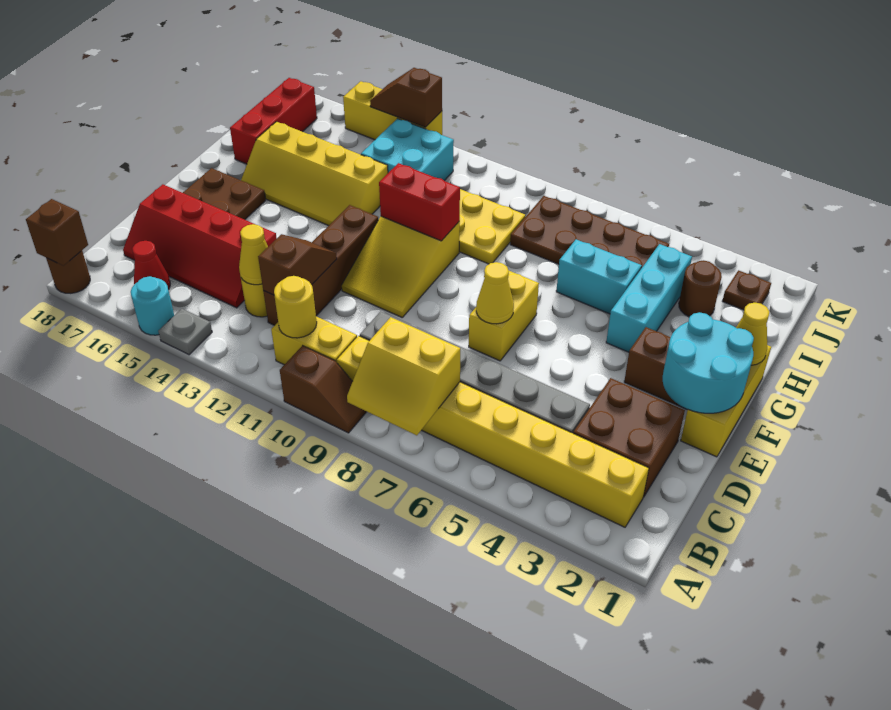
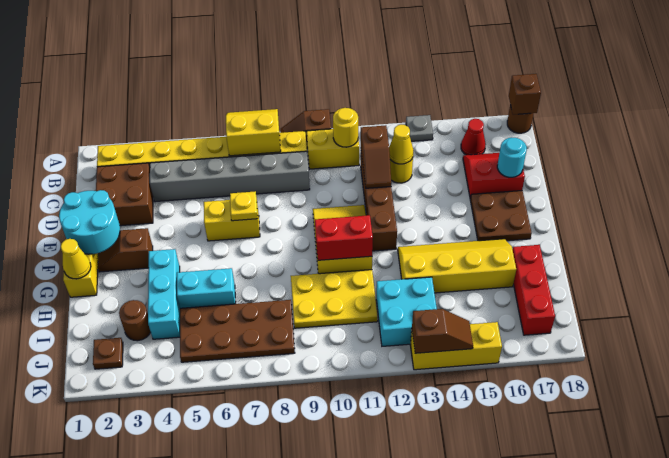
cyan round brick A15 level 1 -> cyan round brick D17 level 2
red slope C14:D17 level 1 top D -> red slope C16:D17 level 1 top D
yellow brick E7:F7 level 1 -> yellow brick E6:E7 level 1
yellow cone E7 level 2 -> yellow plate E7 level 2

